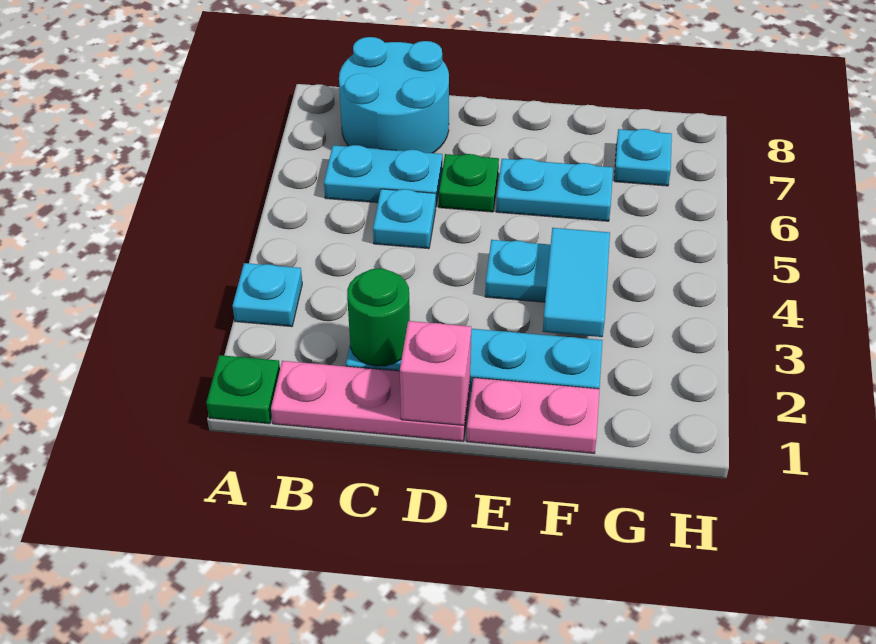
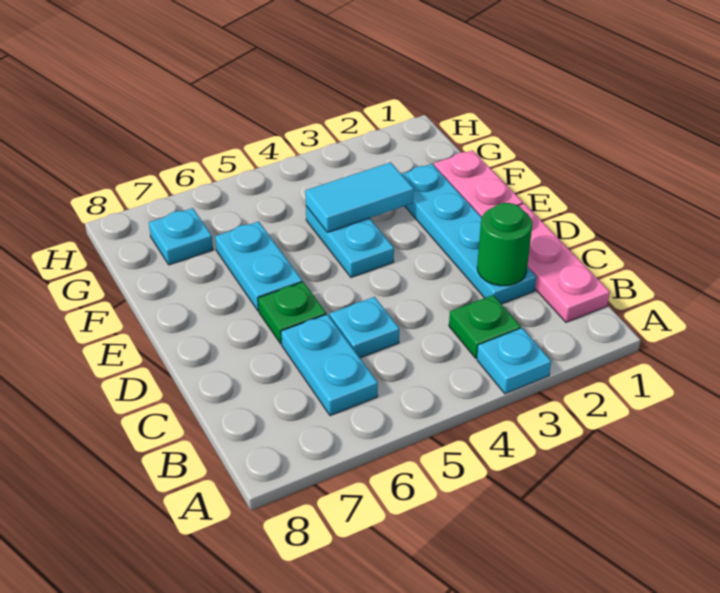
green plate A1 level 1 -> green plate B3 level 1
cyan round brick B7:C8 level 1 -> none
pink brick D1 level 2 -> none

